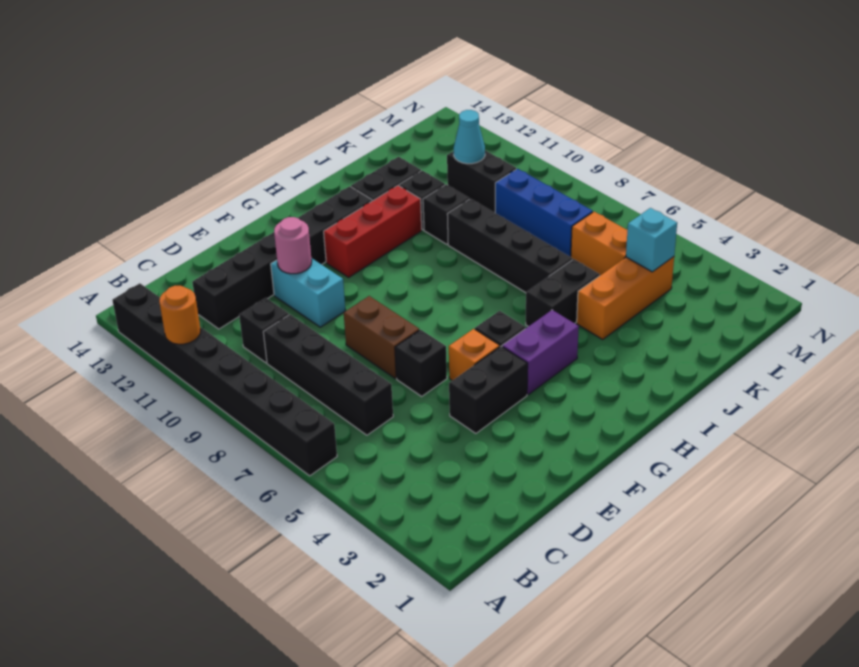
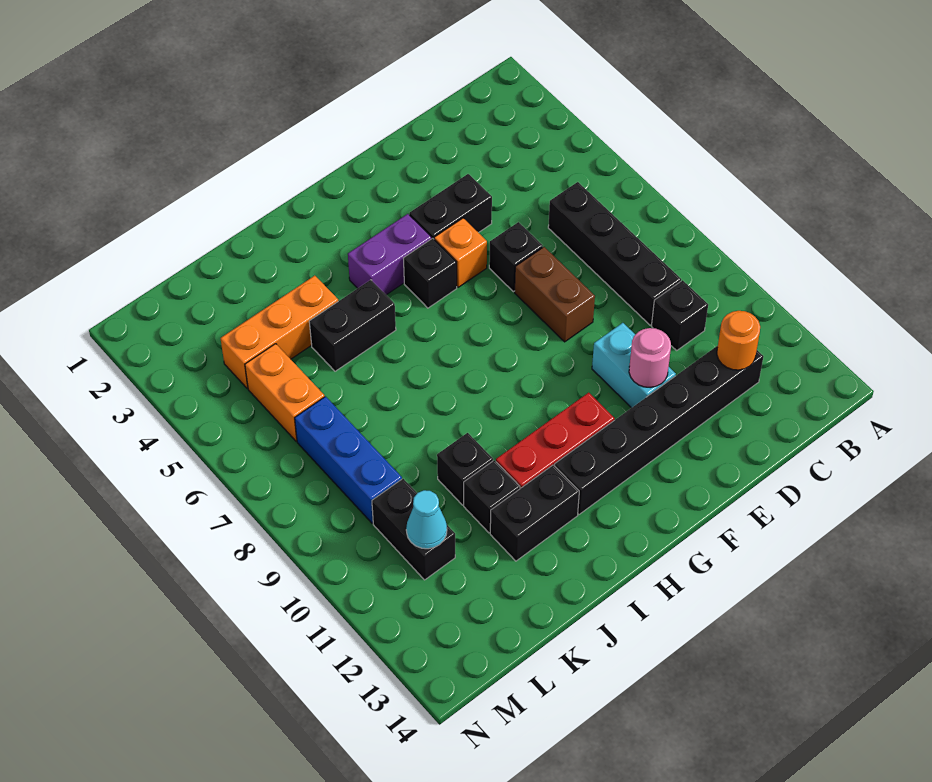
black brick A6:A13 level 1 -> none
orange round brick A11 level 2 -> orange round brick C12 level 2
black brick J6:J9 level 1 -> none
cyan brick L4 level 2 -> none

